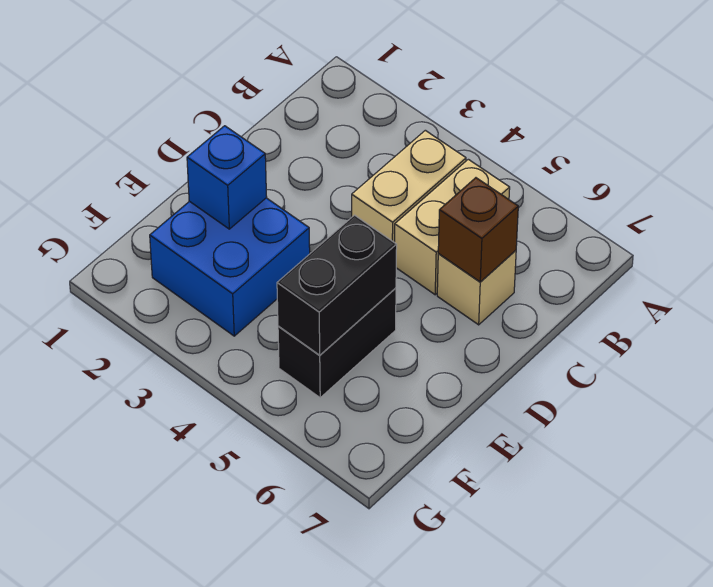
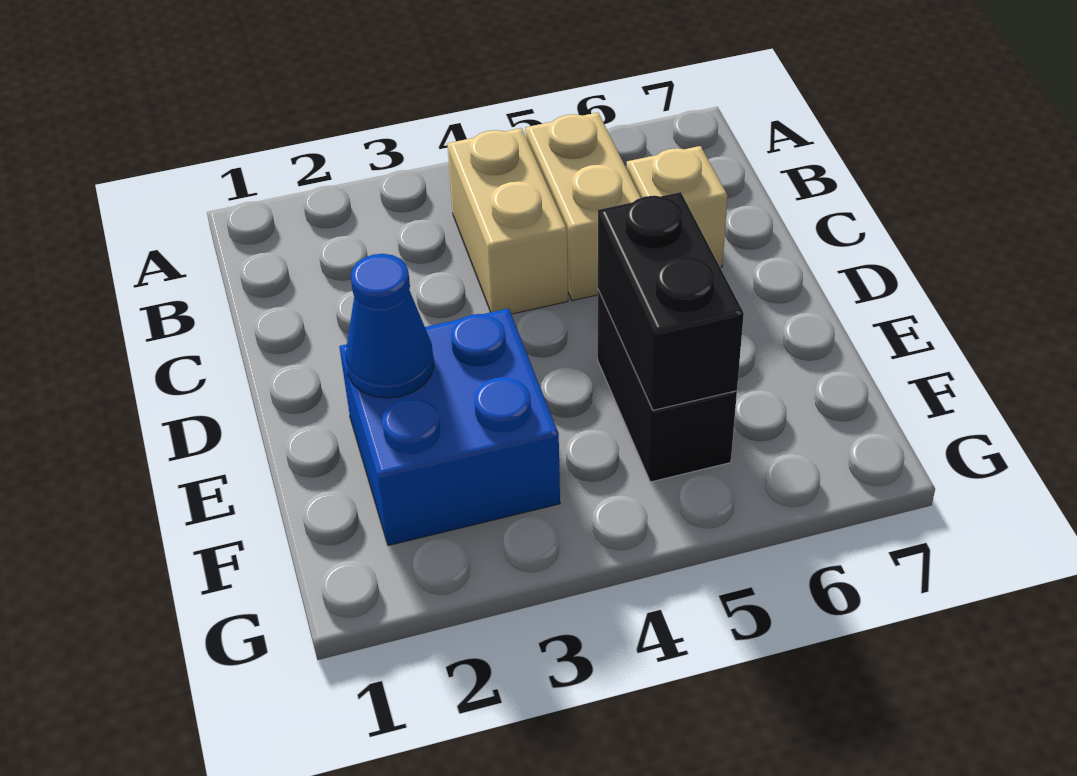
brown brick C6 level 2 -> none
blue brick E2 level 2 -> blue cone E2 level 2

